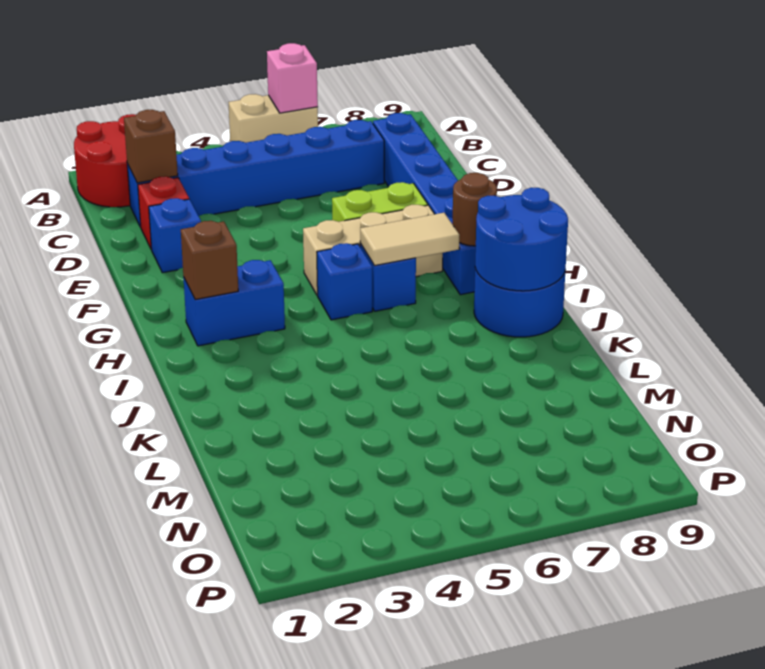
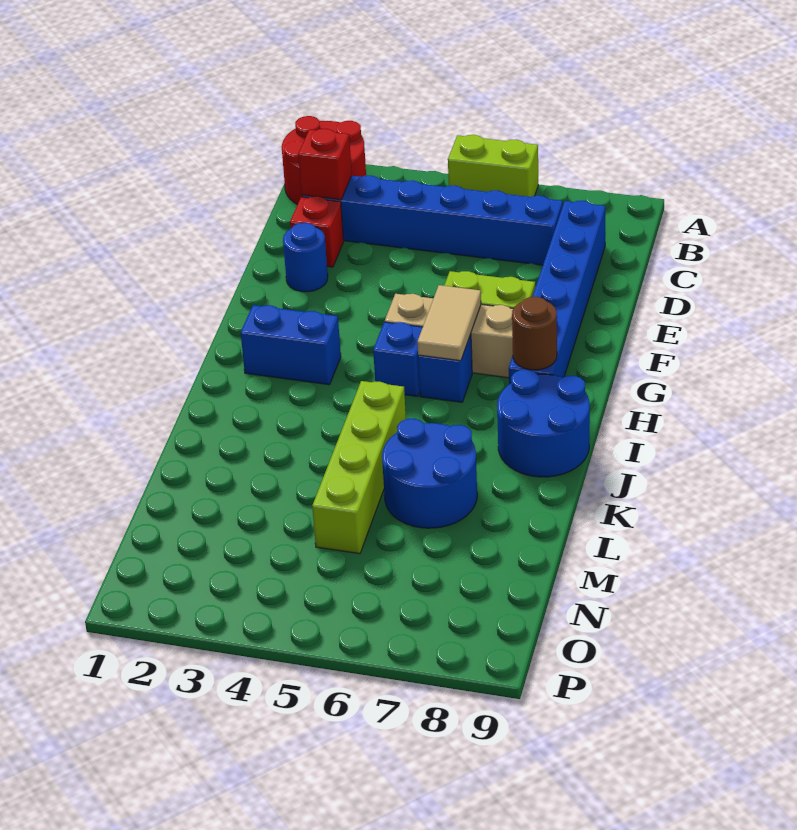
tan brick A5:A6 level 1 -> lime brick A5:A6 level 1
pink brick A6 level 2 -> none
brown brick C2 level 2 -> red brick C2 level 2
blue brick E2 level 1 -> blue round brick E2 level 1
brown brick H2 level 2 -> none
tan tile H6:H7 level 2 -> tan tile G6:H6 level 2
blue round brick I8:J9 level 2 -> blue round brick K6:L7 level 1
none -> lime brick J5:M5 level 1

